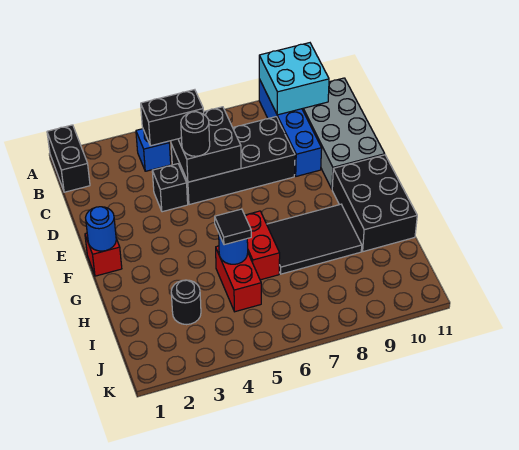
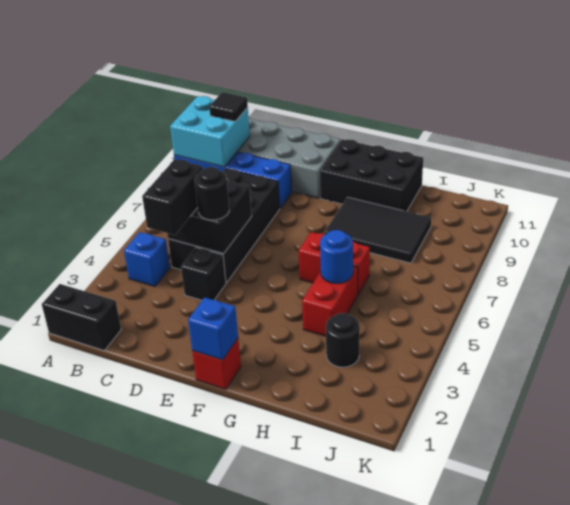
blue round brick F1 level 2 -> blue brick F1 level 2
black tile G7:H9 level 1 -> black tile G8:I9 level 1
red brick H5:I5 level 1 -> red brick H4:H5 level 1
black tile H5 level 3 -> black tile B10 level 3

